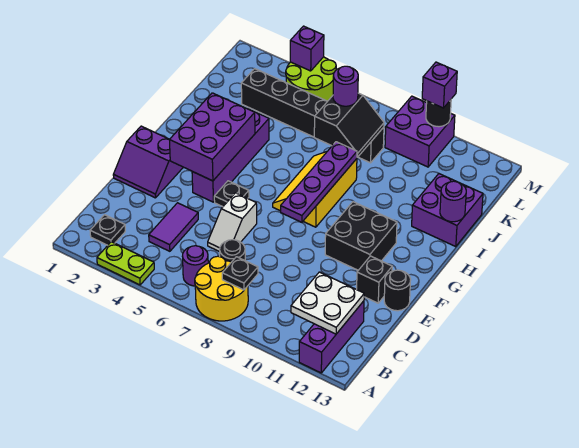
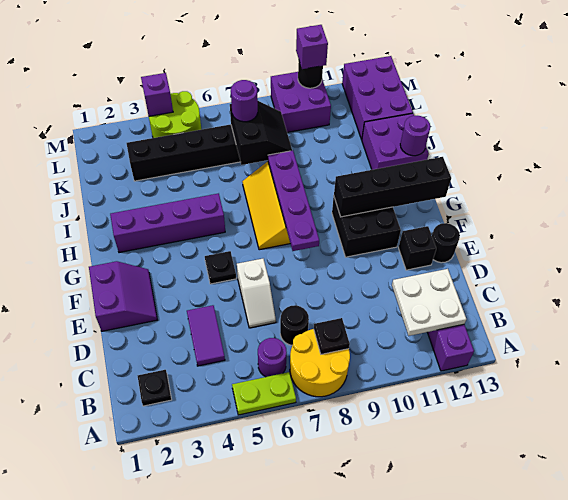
lime plate A3:A4 level 1 -> lime plate A5:A6 level 1
purple slope E1:F2 level 1 top F -> purple slope E1:F2 level 1 top 1
purple brick F3:H4 level 2 -> purple brick K12:M13 level 1
purple brick F4:I4 level 1 -> purple brick H2:H5 level 1
none -> black brick G10:G13 level 2

